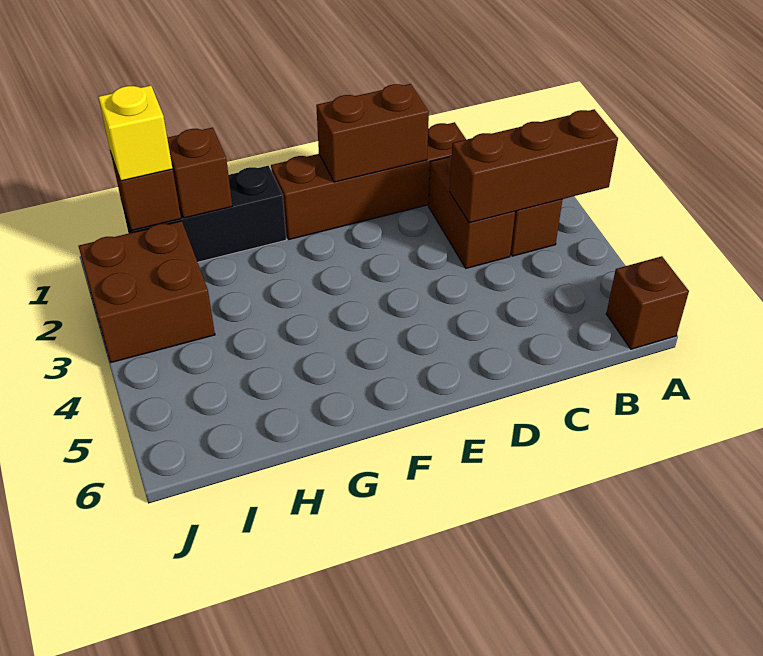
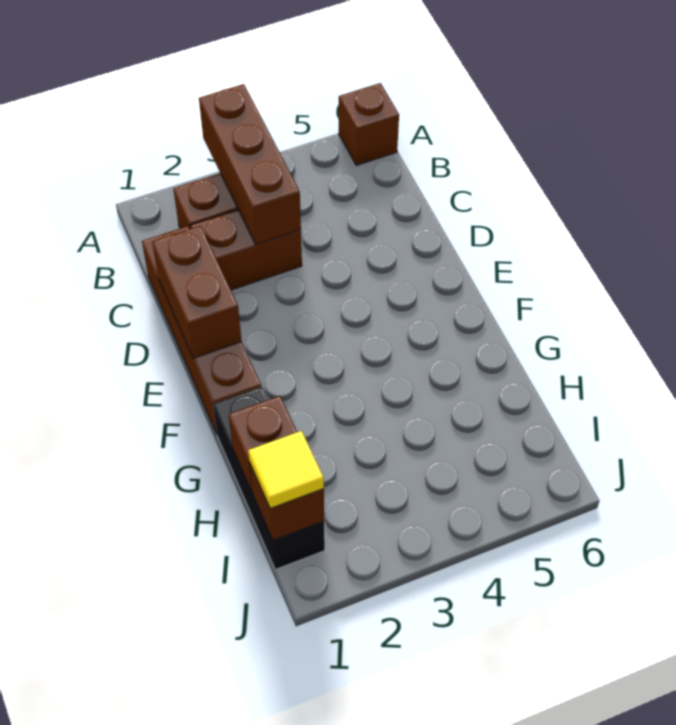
yellow brick I1 level 3 -> yellow tile I1 level 3
brown brick I2:J3 level 1 -> none

